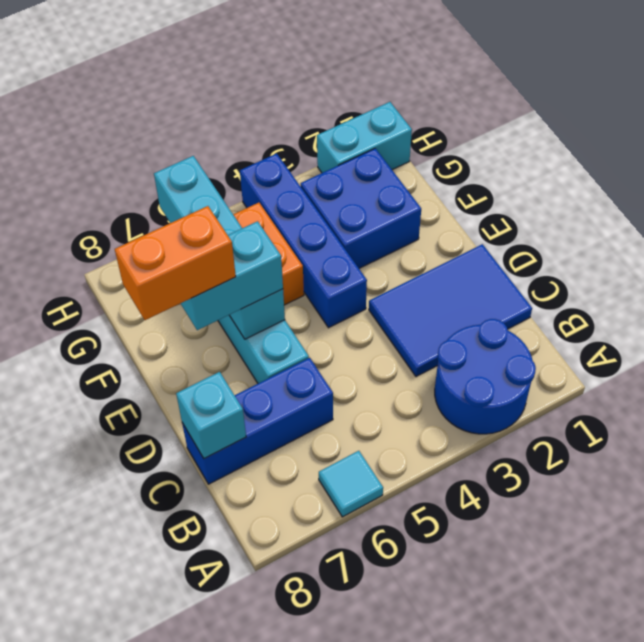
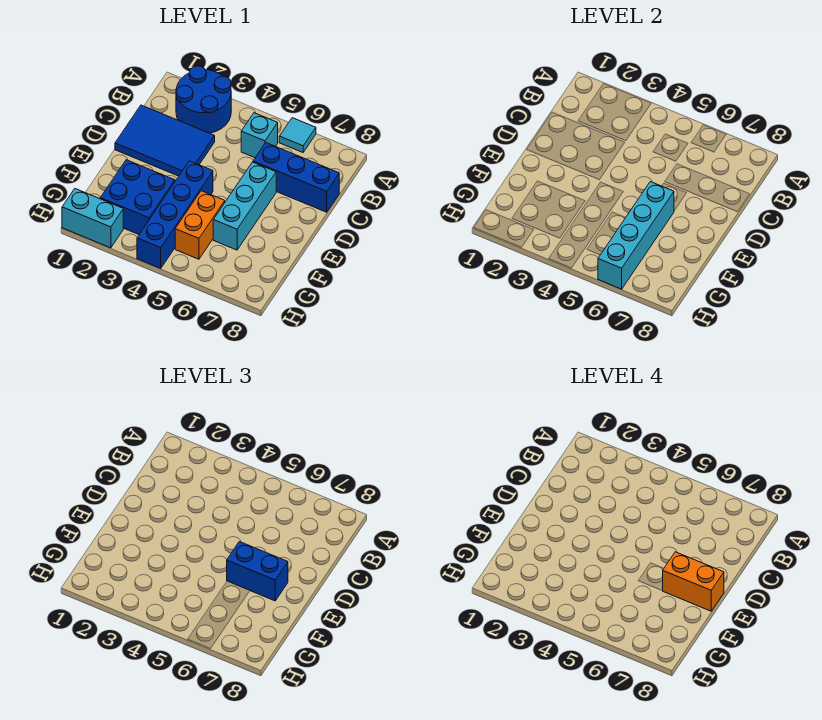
cyan brick C8 level 2 -> cyan brick B5 level 1
cyan brick E6:E7 level 3 -> blue brick E6:E7 level 3

